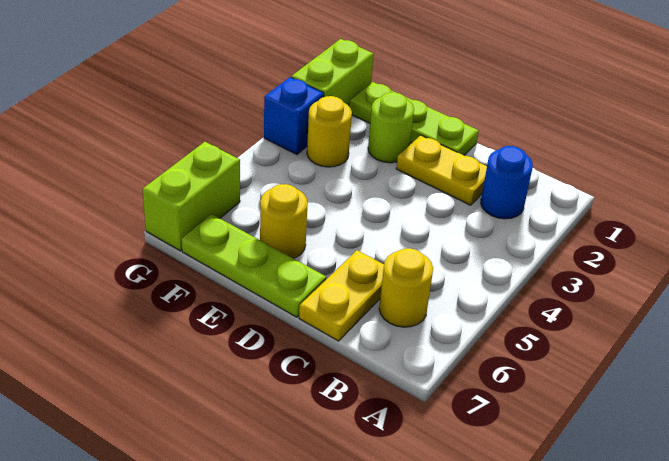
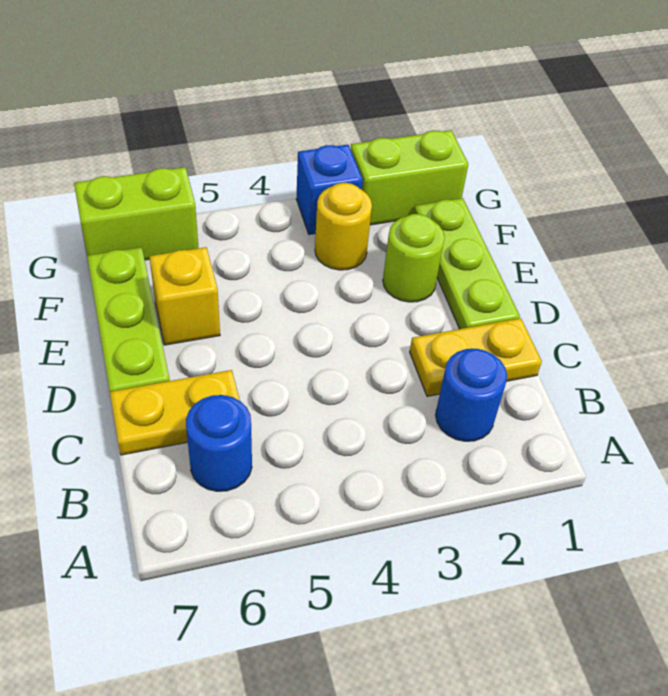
yellow round brick B6 level 1 -> blue round brick B6 level 1
yellow plate C2:D2 level 1 -> yellow plate C1:C2 level 1
yellow round brick E6 level 1 -> yellow brick E6 level 1

